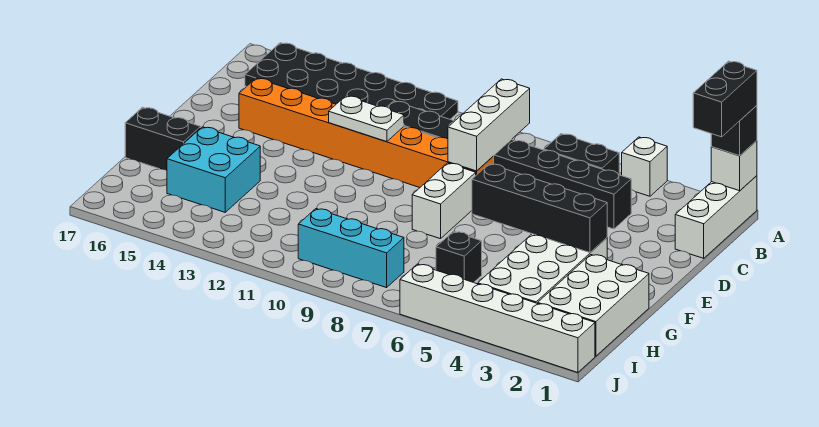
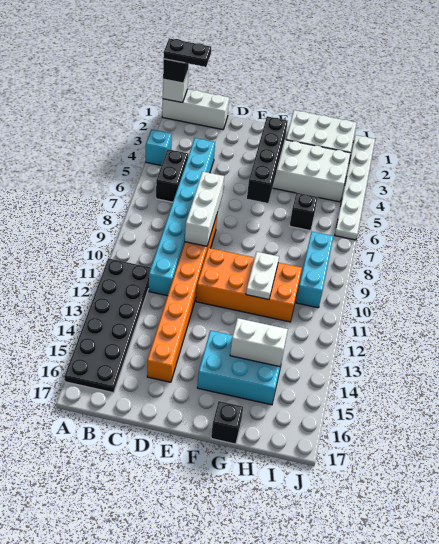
black brick A1:B1 level 4 -> black plate A1:B1 level 4
white brick A4 level 1 -> cyan brick A4 level 1
white brick B8:D8 level 2 -> white brick D7:D9 level 2
black brick C4:C11 level 1 -> cyan brick C4:C11 level 1
white plate D11:D12 level 2 -> white plate G10:G11 level 2
white brick E8:F8 level 1 -> white brick G14:H14 level 2
none -> orange brick E10:H11 level 1
cyan brick G14:H15 level 1 -> cyan brick F14:H15 level 1
black brick G16:G17 level 1 -> black brick G17 level 1
white brick J1:J6 level 1 -> white plate J1:J6 level 1

